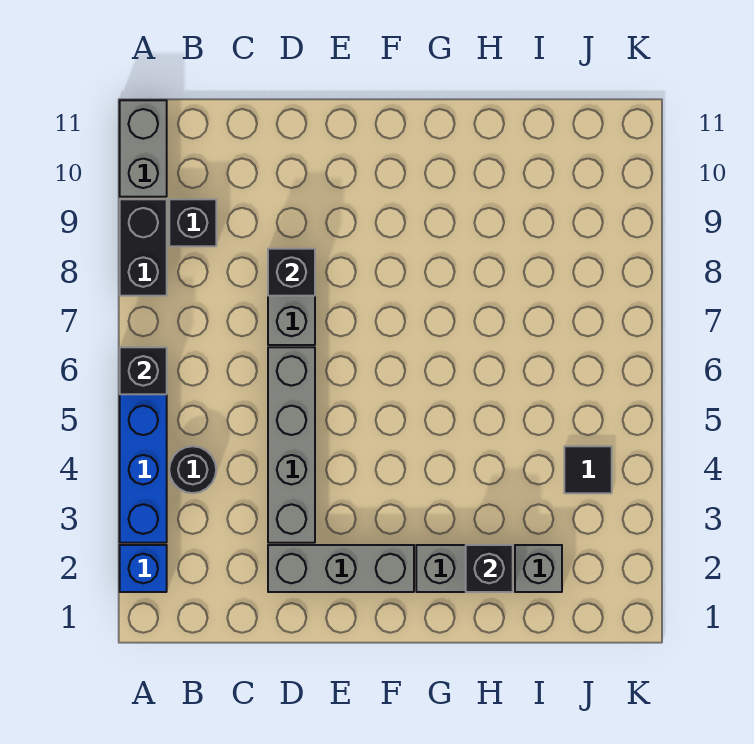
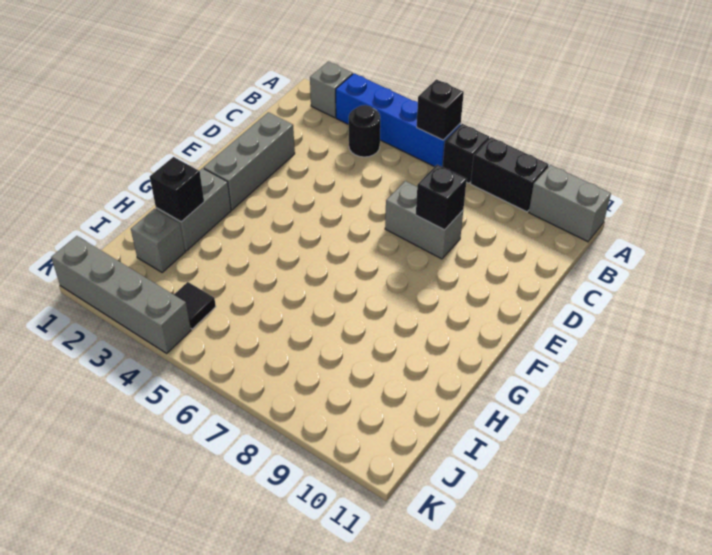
blue brick A2 level 1 -> grey brick A2 level 1
black brick B9 level 1 -> black brick A7 level 1
grey brick D3:D6 level 1 -> grey brick K1:K4 level 1

